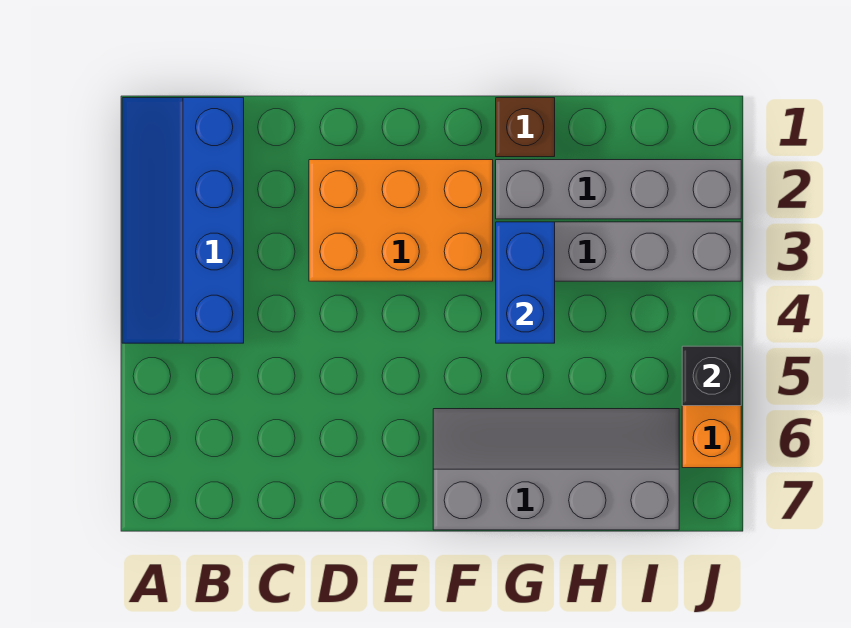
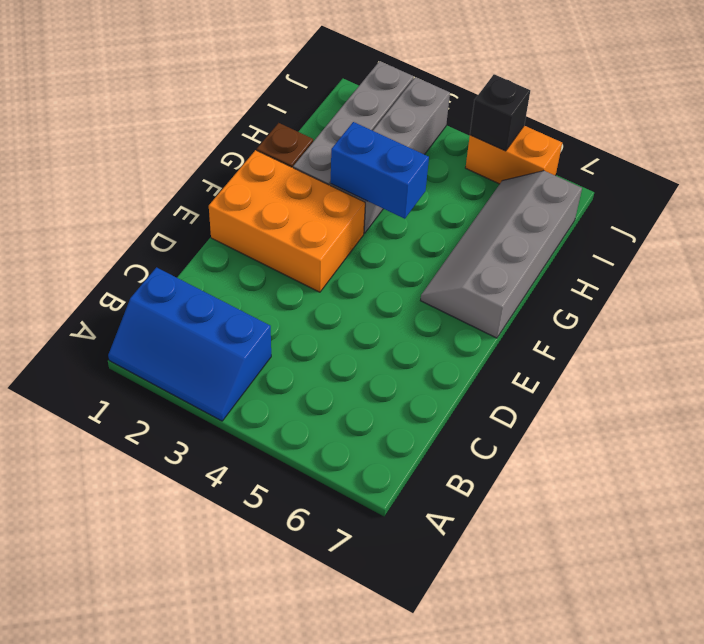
blue slope A1:B4 level 1 top B -> blue slope A1:B3 level 1 top B
orange brick D2:F3 level 1 -> orange brick E1:F3 level 1

